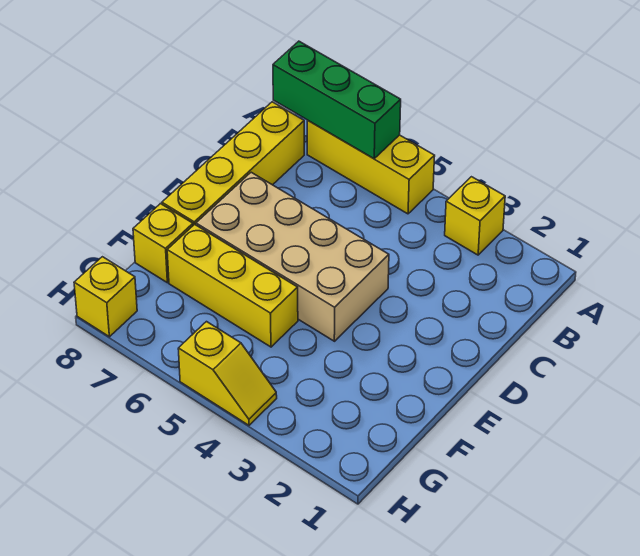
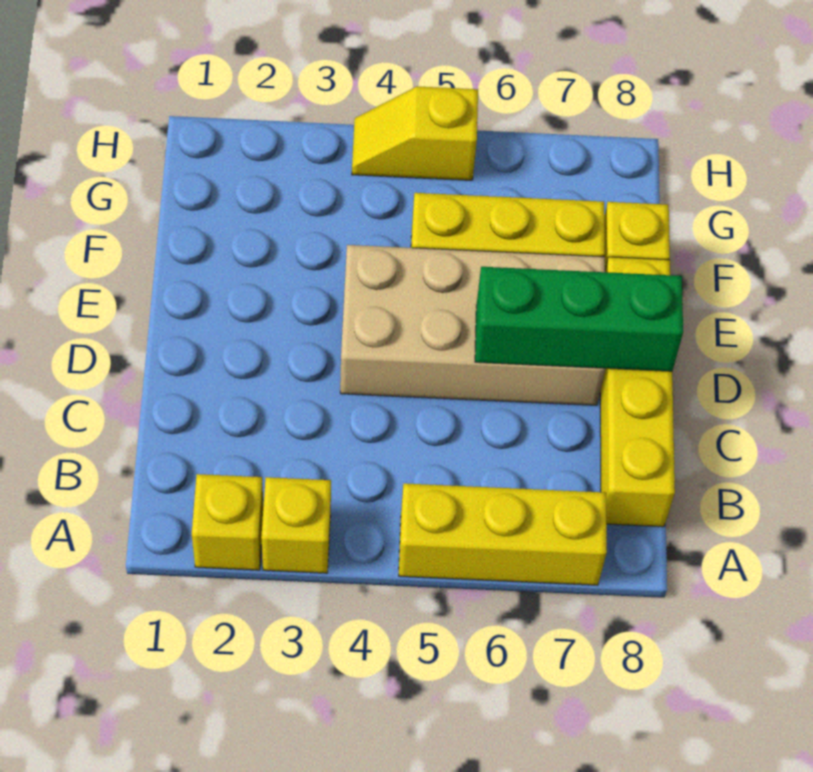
green brick A6:A8 level 2 -> green brick D6:D8 level 2
yellow brick H8 level 1 -> yellow brick A2 level 1

